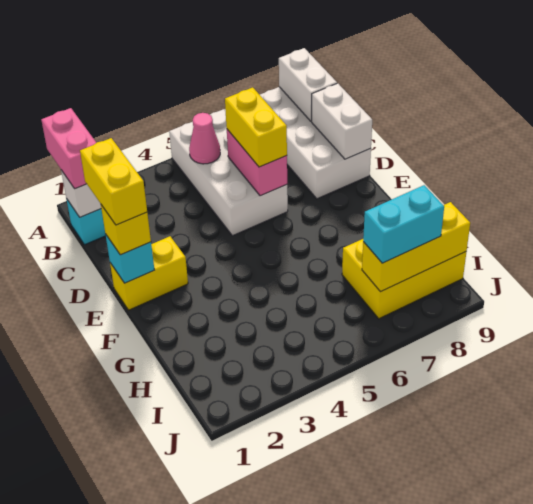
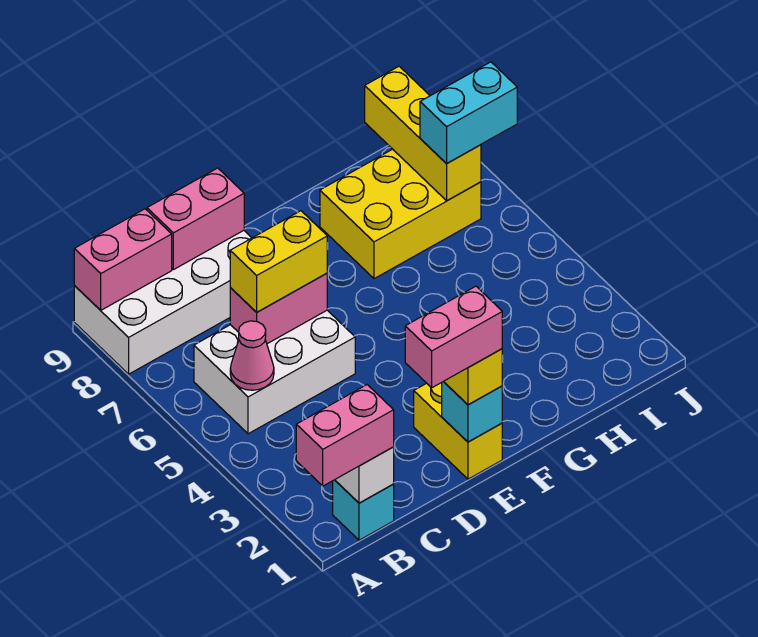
white brick A5:D6 level 1 -> white brick B5:D6 level 1
white brick A9:B9 level 2 -> pink brick A9:B9 level 2
white brick C9:D9 level 2 -> pink brick C9:D9 level 2
yellow brick D1:E1 level 4 -> pink brick D1:E1 level 4
yellow brick H7:I9 level 1 -> yellow brick G7:I8 level 1
cyan brick I7:I8 level 3 -> cyan brick I7:J7 level 3

